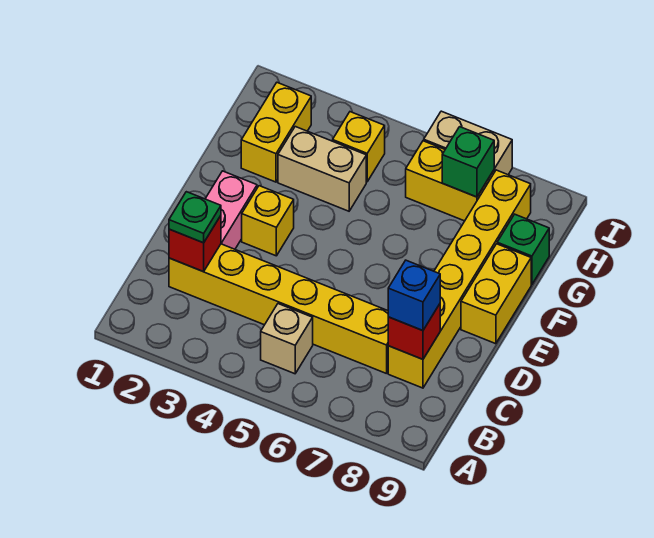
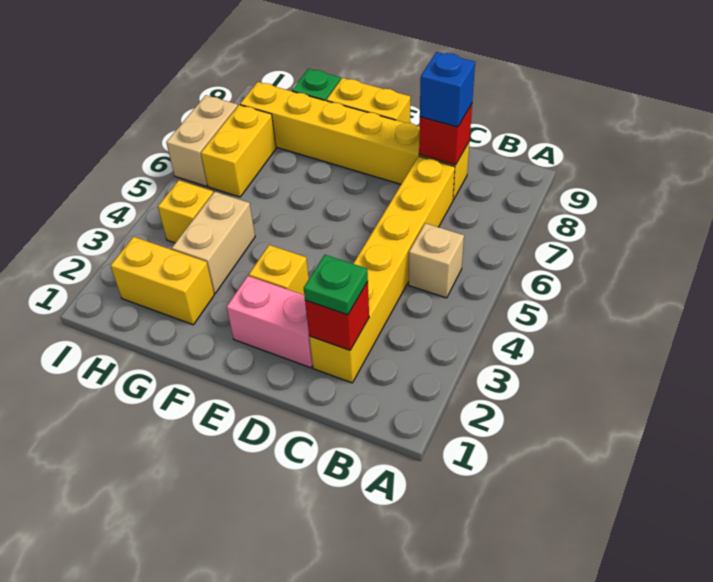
green brick H7 level 2 -> none

